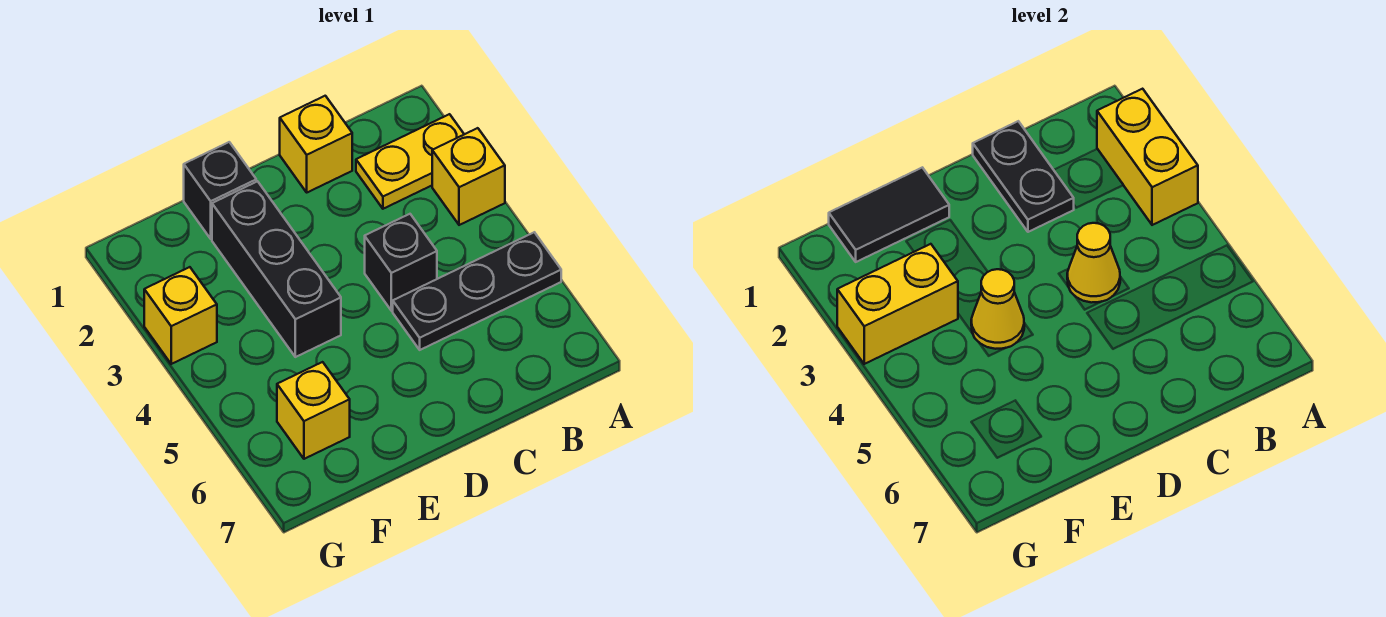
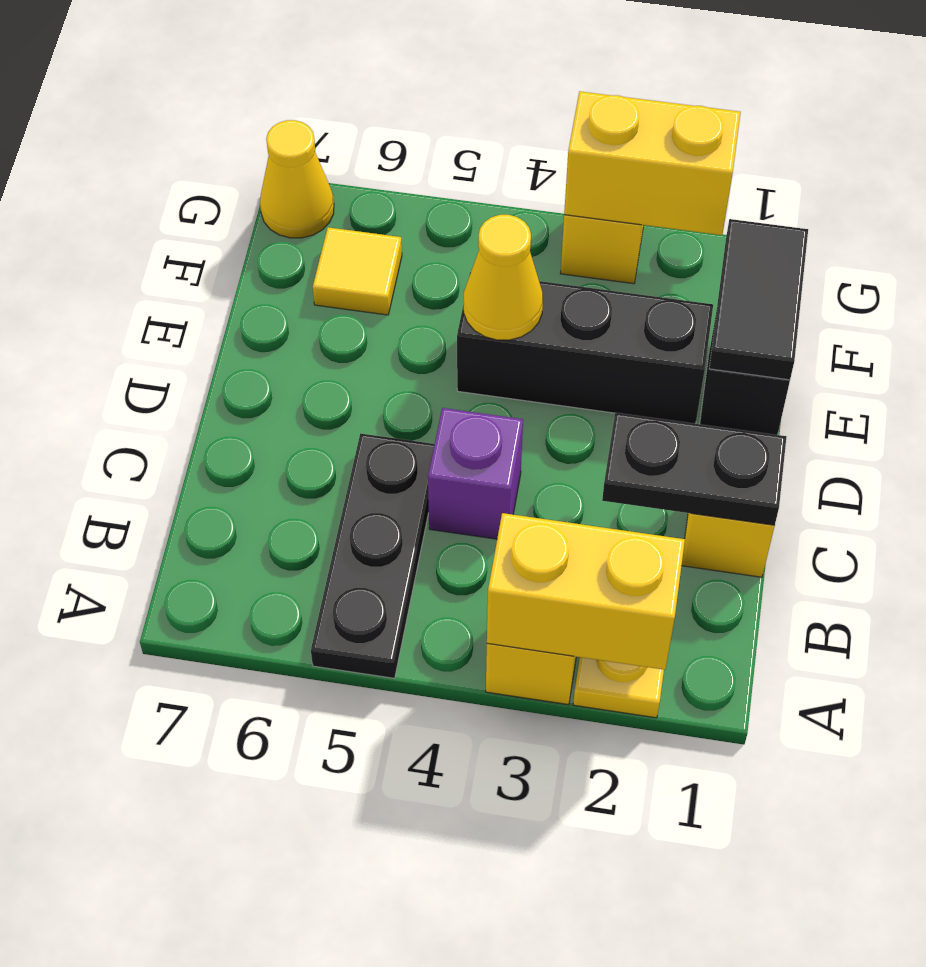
black brick C4 level 1 -> purple brick C4 level 1
yellow cone C4 level 2 -> yellow cone G7 level 1
yellow brick F3:G3 level 2 -> yellow brick G2:G3 level 2
yellow brick F6 level 1 -> yellow tile F6 level 1

